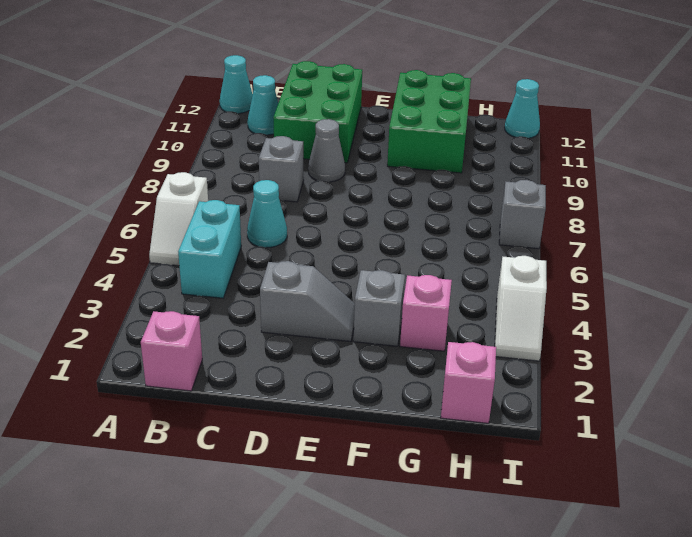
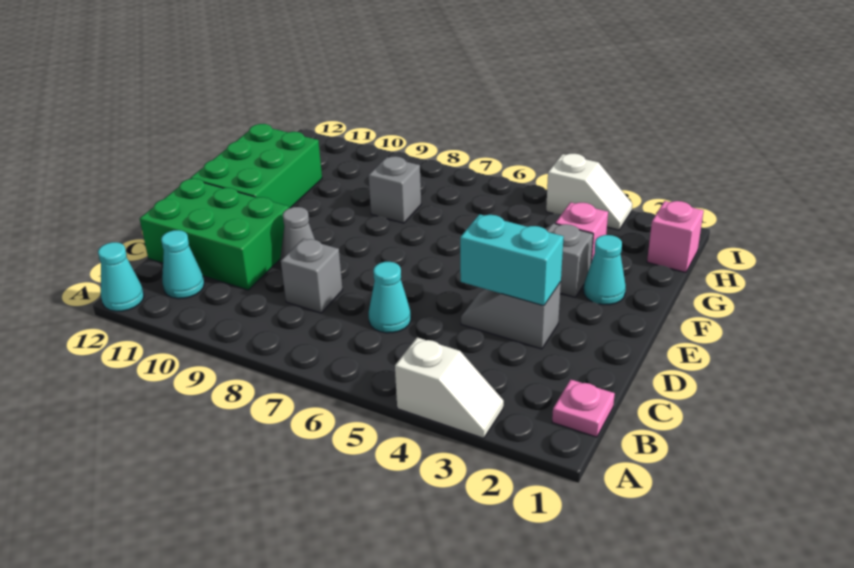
white slope A5:A6 level 1 top 6 -> white slope A3:A4 level 1 top 4
pink brick B1 level 1 -> pink plate B1 level 1
cyan brick B4:B5 level 1 -> cyan brick D3:D4 level 2
grey slope D3:E3 level 1 top D -> grey slope D3:D4 level 1 top 3
green brick F10:G12 level 1 -> green brick E11:G12 level 1
grey brick I7 level 1 -> grey brick G8 level 1
cyan cone I12 level 1 -> cyan cone F2 level 1

